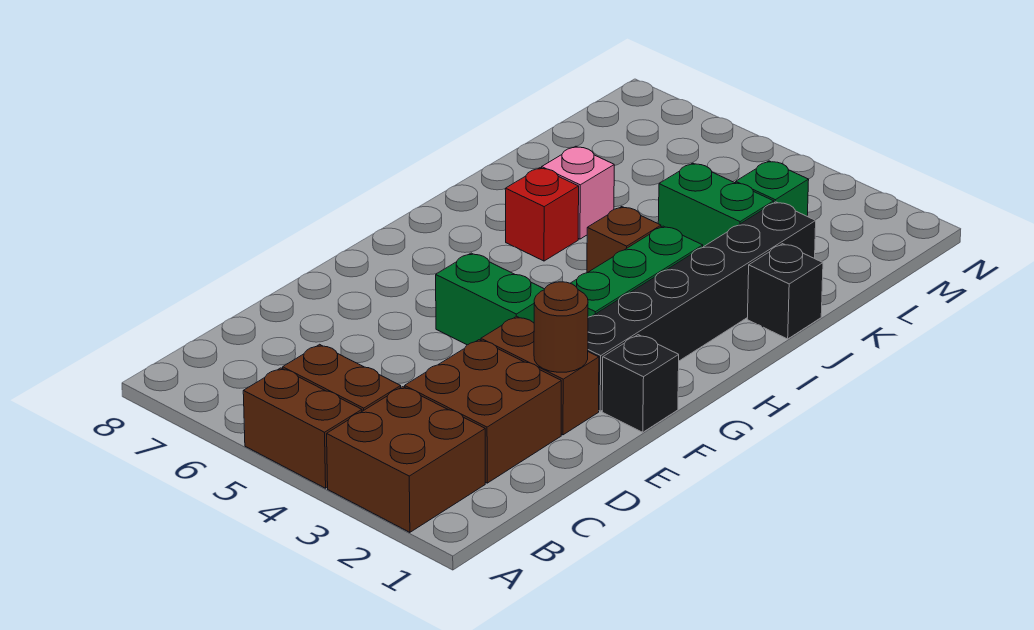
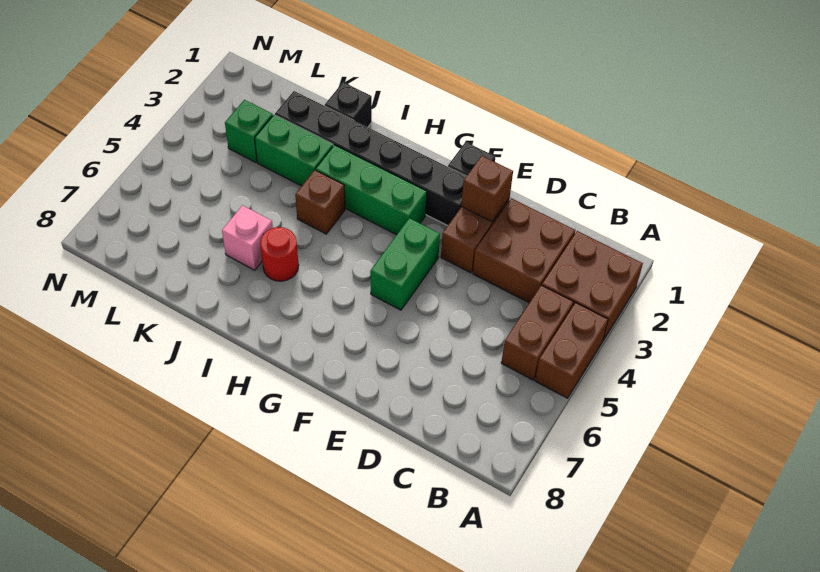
brown round brick E2 level 2 -> brown brick E2 level 2
red brick I6 level 1 -> red round brick I6 level 1
green brick K3:K4 level 1 -> green brick J3:K3 level 1

